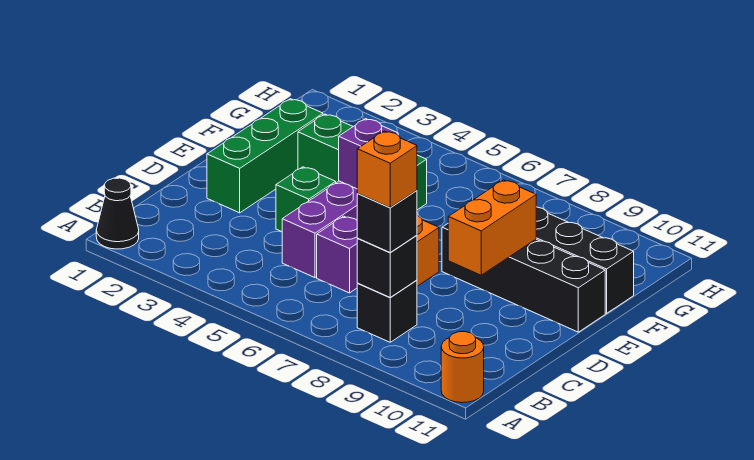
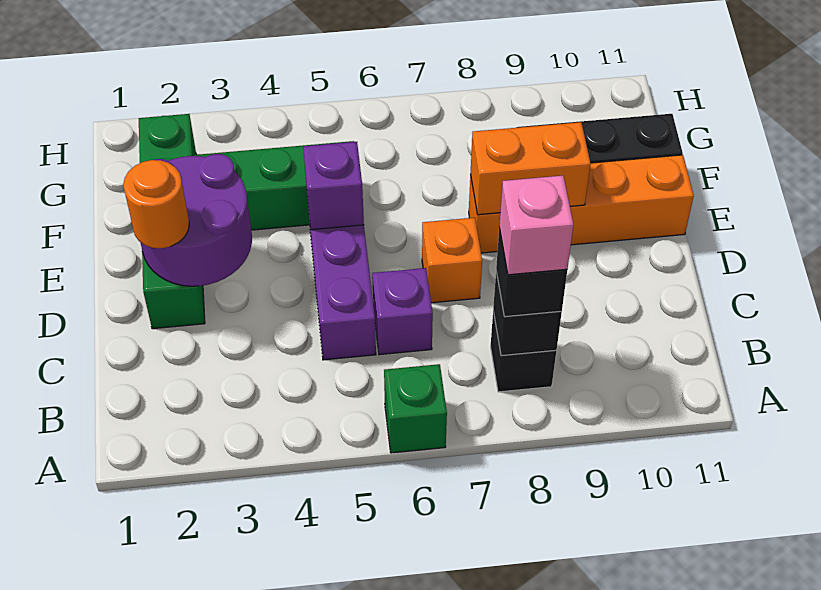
black cone A1 level 1 -> none
orange round brick A11 level 1 -> orange round brick D2 level 3
orange brick B8 level 4 -> pink brick B8 level 4
green brick D2:F2 level 1 -> green brick D2:G2 level 1
none -> purple round brick D2:E3 level 2
green brick D4 level 1 -> green brick A6 level 1
orange brick D9:E9 level 2 -> orange brick E8:E9 level 2
black brick E8:E11 level 1 -> orange brick E8:E11 level 1

